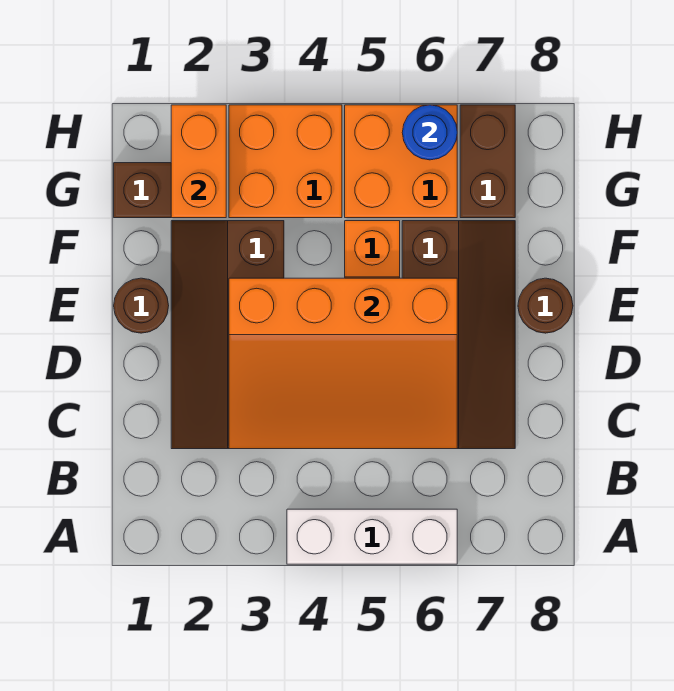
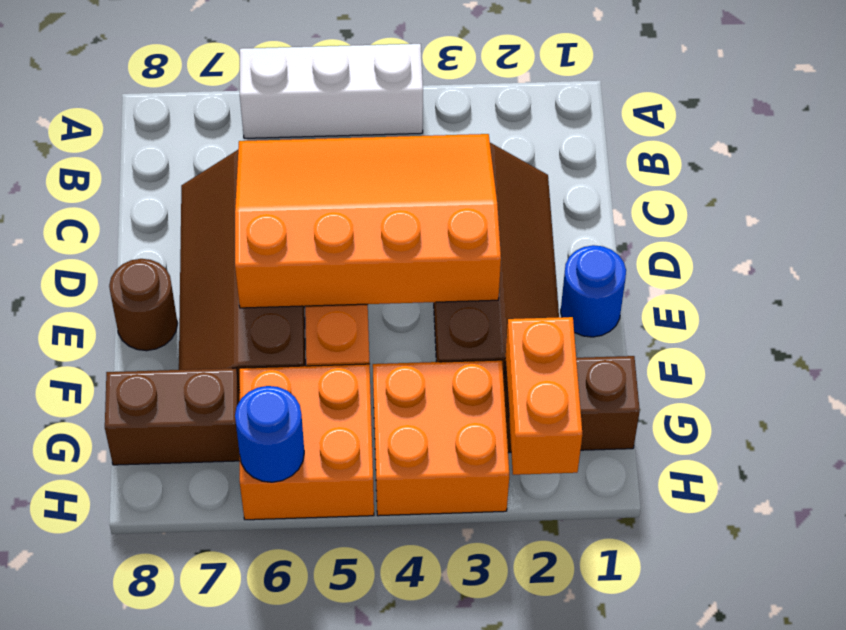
brown round brick E1 level 1 -> blue round brick E1 level 1
brown brick G7:H7 level 1 -> brown brick G7:G8 level 1

